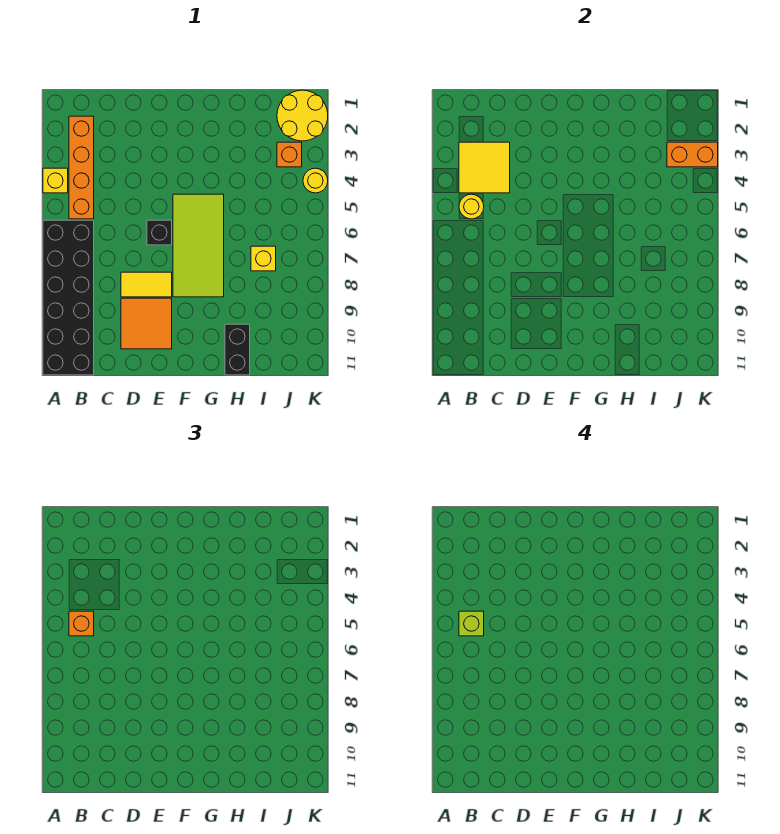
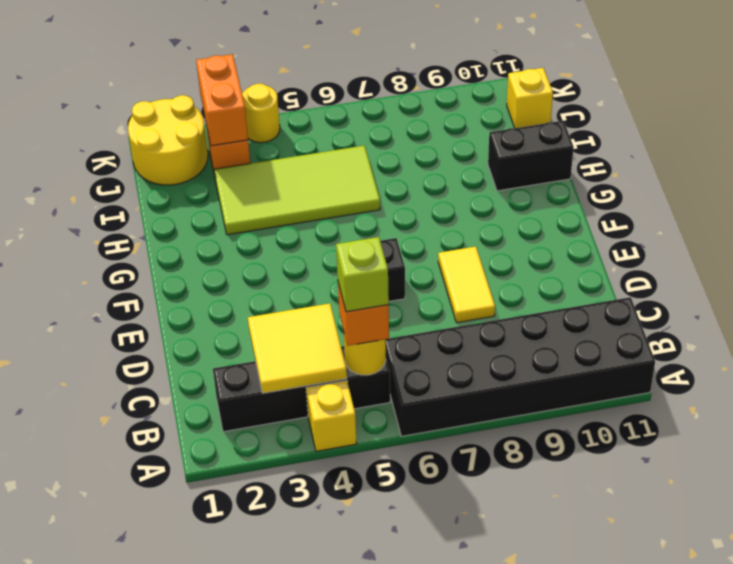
orange brick B2:B5 level 1 -> black brick B2:B5 level 1
orange tile D9:E10 level 1 -> none
lime tile F5:G8 level 1 -> lime tile H3:I6 level 1
yellow brick I7 level 1 -> yellow brick J11 level 1

